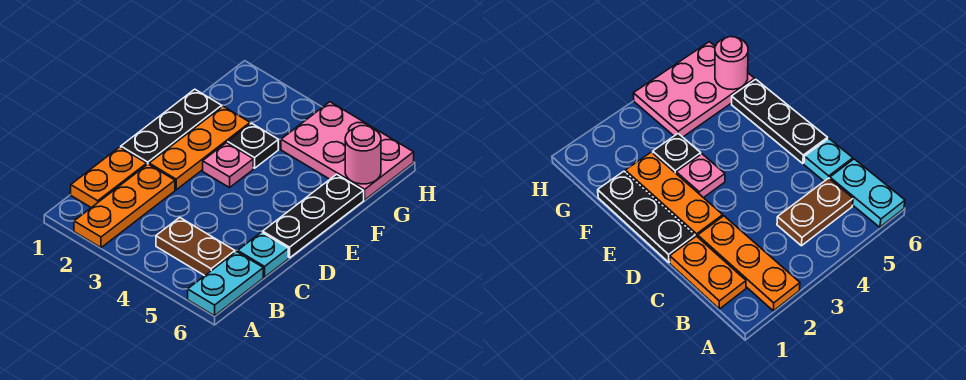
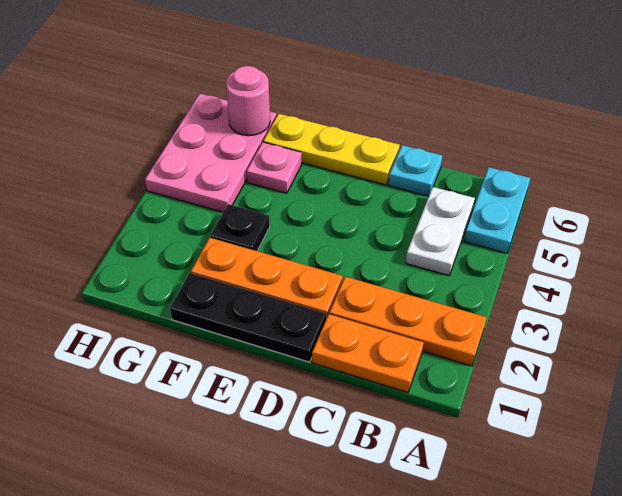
cyan plate A6:B6 level 1 -> cyan plate A5:A6 level 1
brown plate B4:B5 level 1 -> white plate B4:B5 level 1
black plate D6:F6 level 1 -> yellow plate D6:F6 level 1
pink plate E3 level 1 -> pink plate F5 level 1

